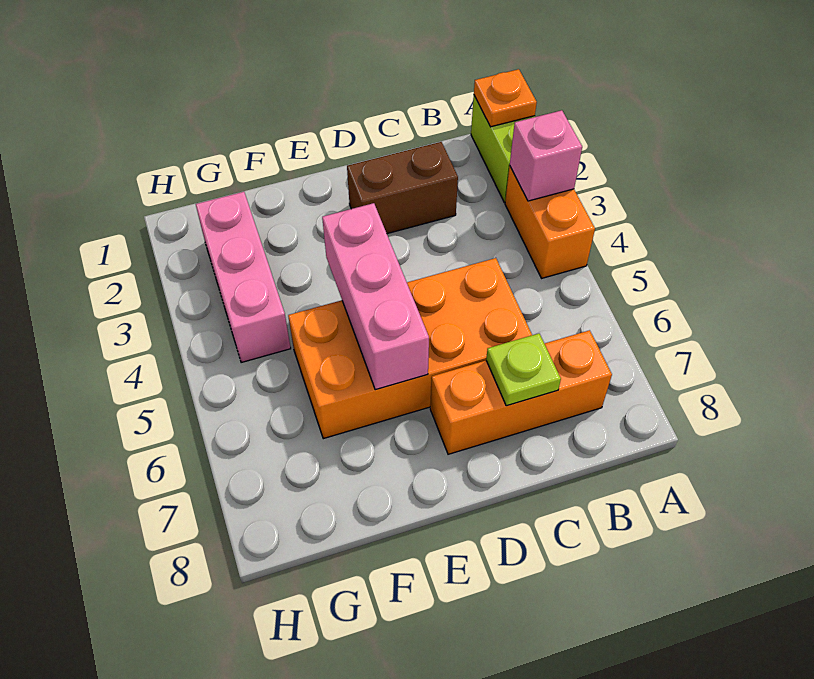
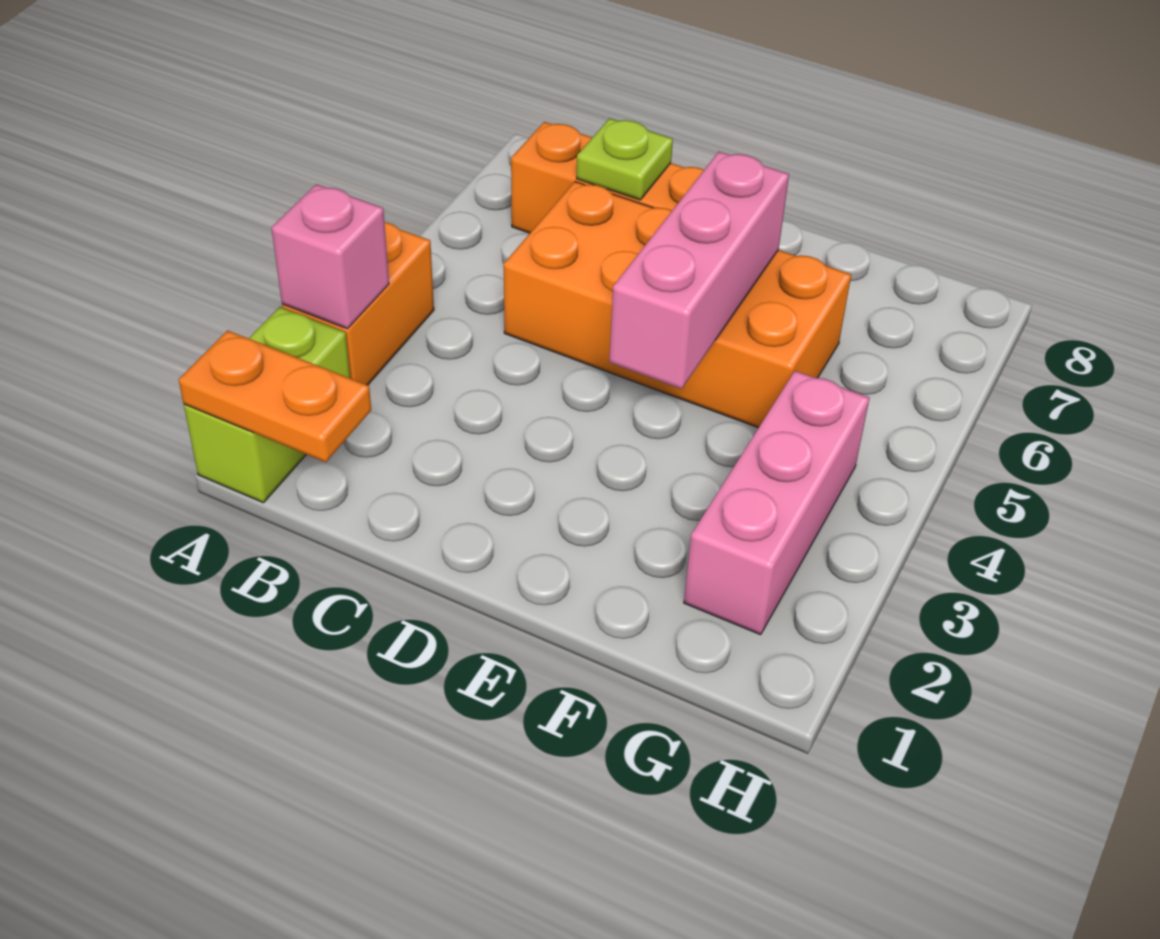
orange plate A1 level 2 -> orange plate A1:B1 level 2
brown brick C2:D2 level 1 -> none

